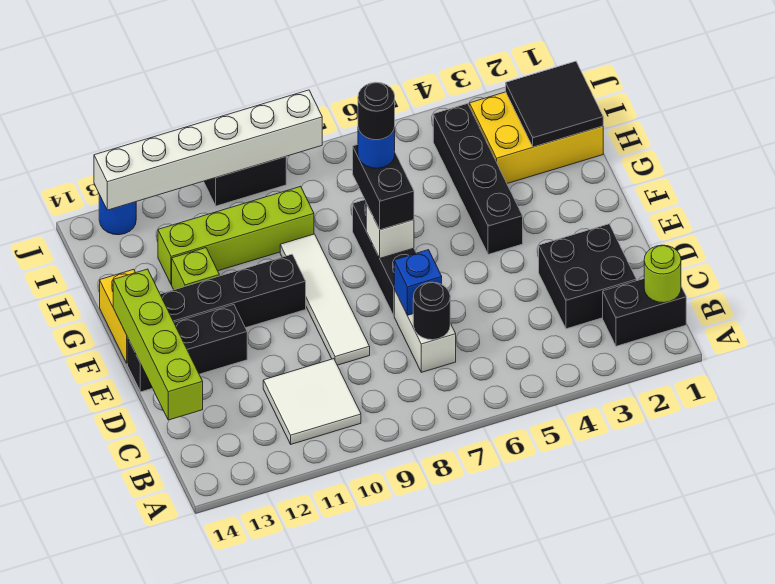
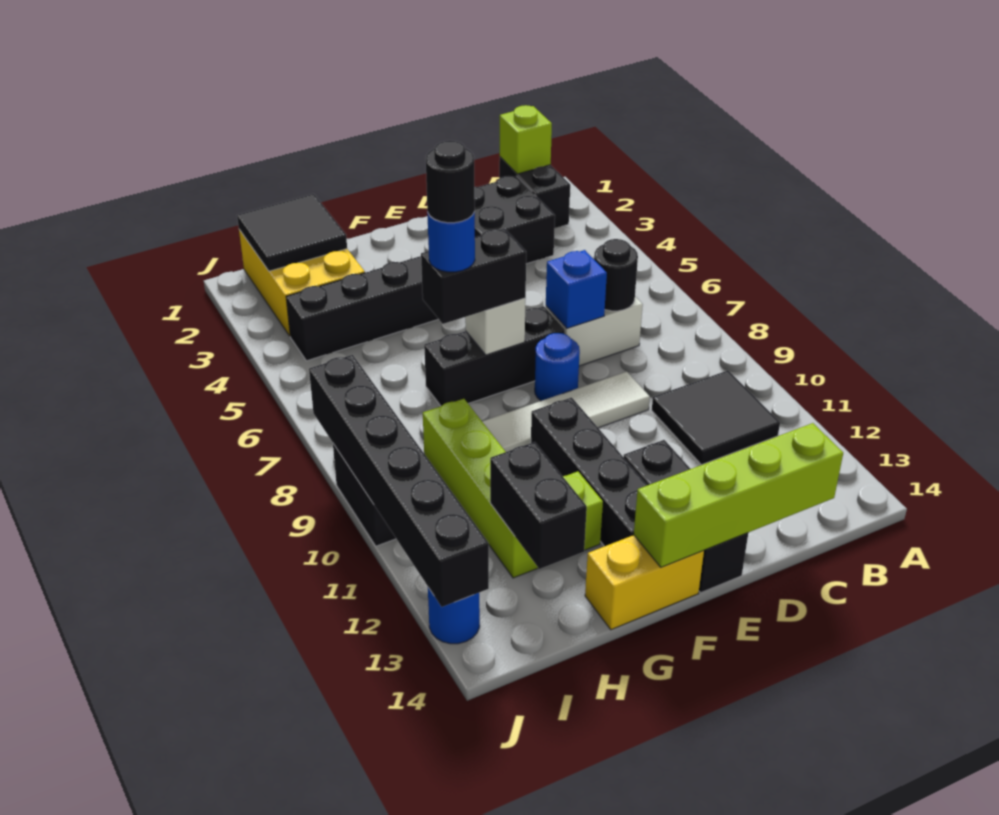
lime round brick B1 level 2 -> lime brick B1 level 2
white tile B10:C11 level 1 -> black tile B10:C11 level 1
none -> blue round brick E8 level 1
none -> black brick H12:H13 level 2
white brick J8:J13 level 2 -> black brick J8:J13 level 2

